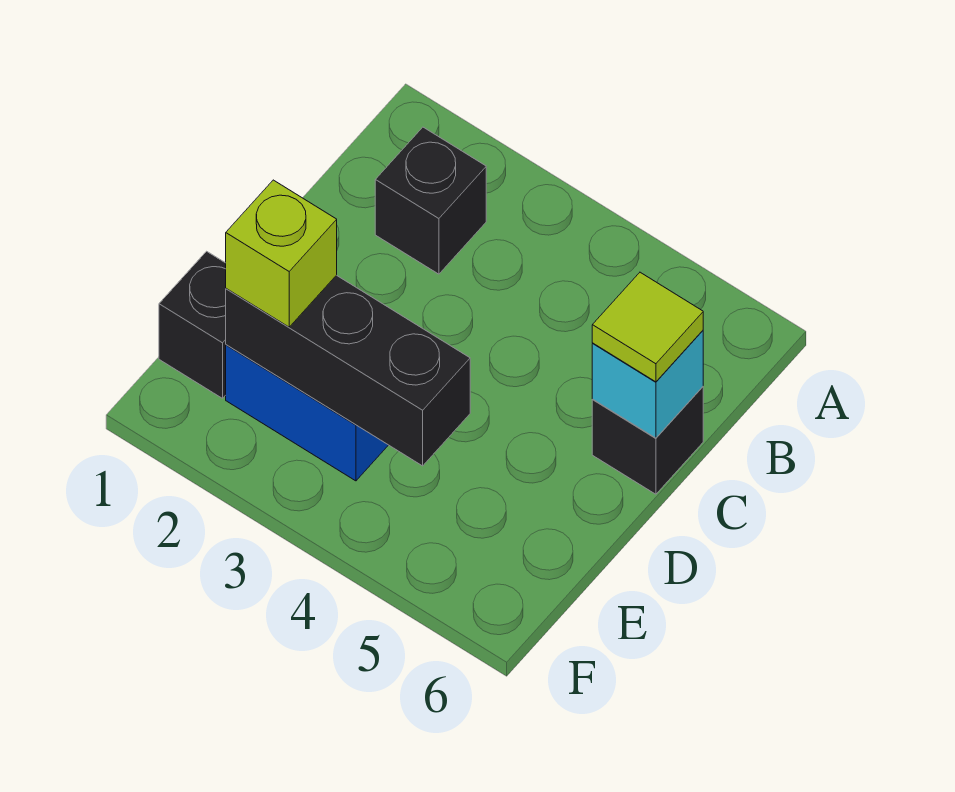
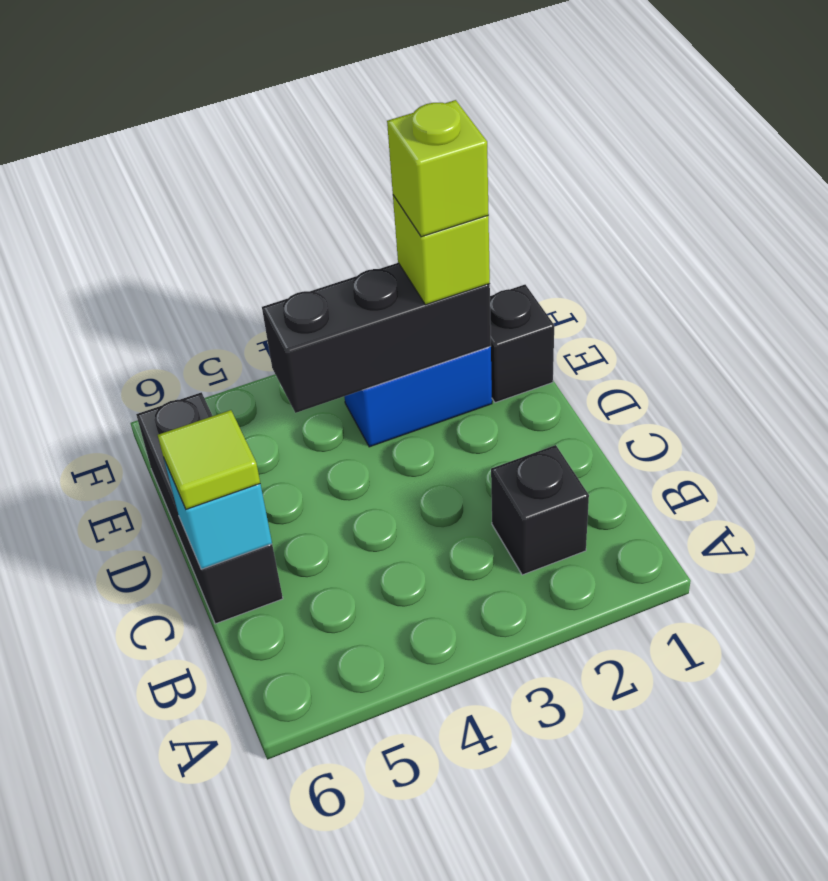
black brick C6 level 1 -> black brick C6:E6 level 1
none -> lime brick E2 level 4

